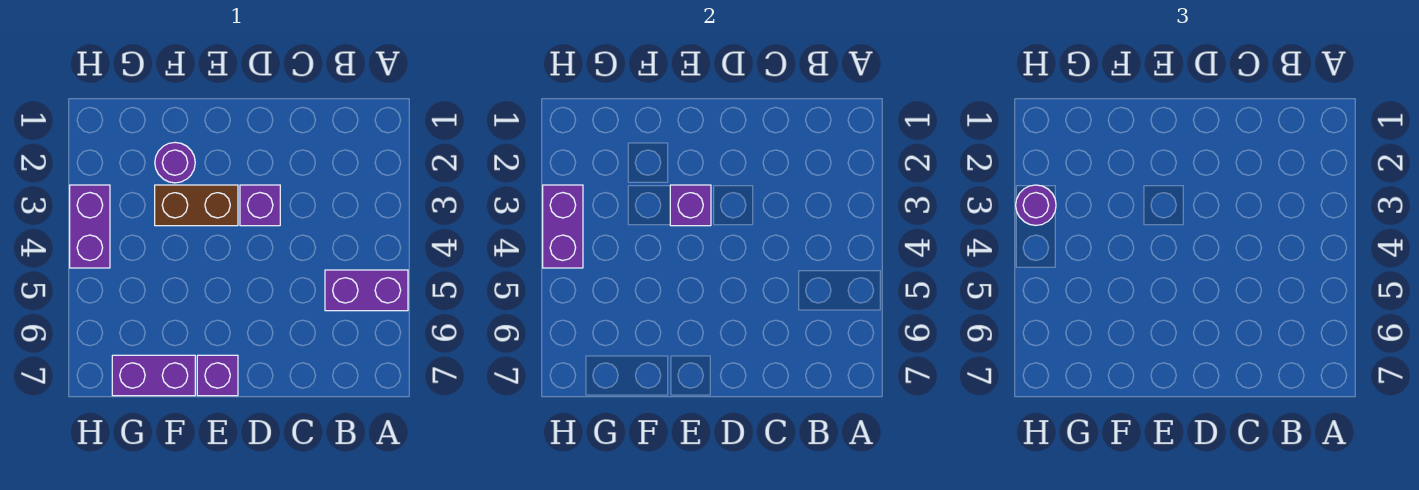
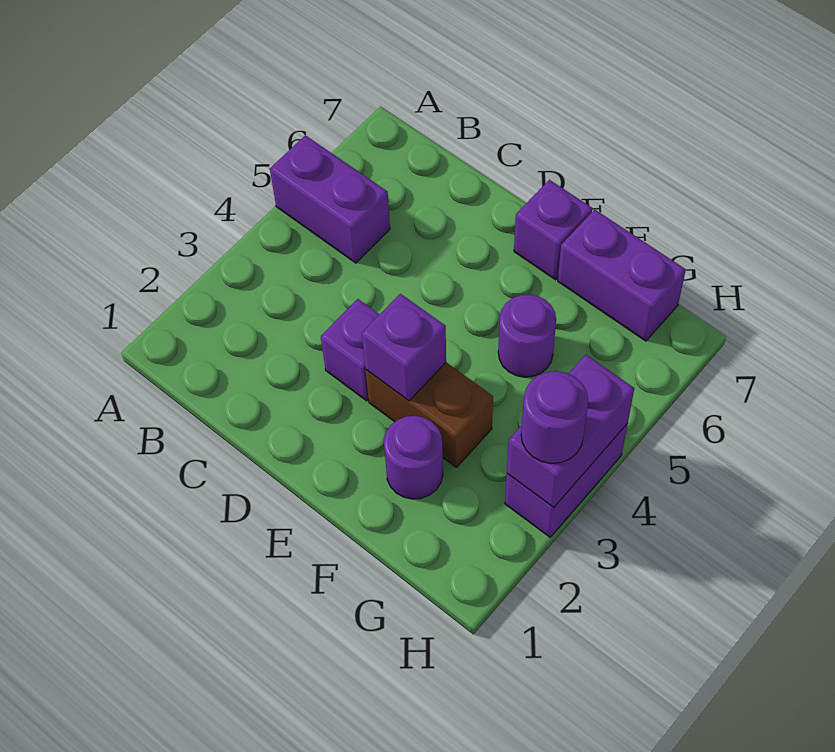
none -> purple round brick F5 level 1

